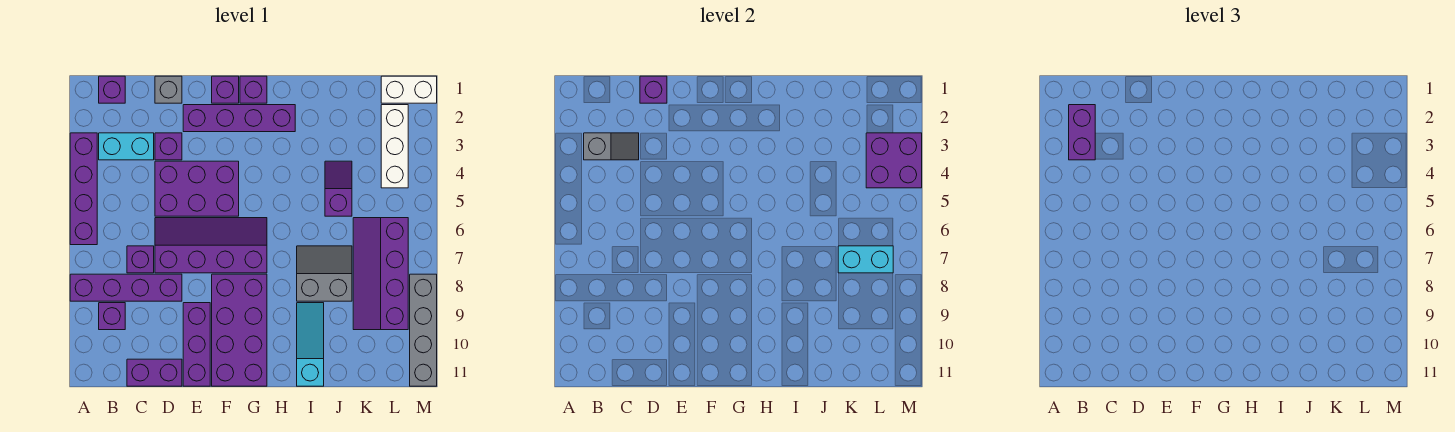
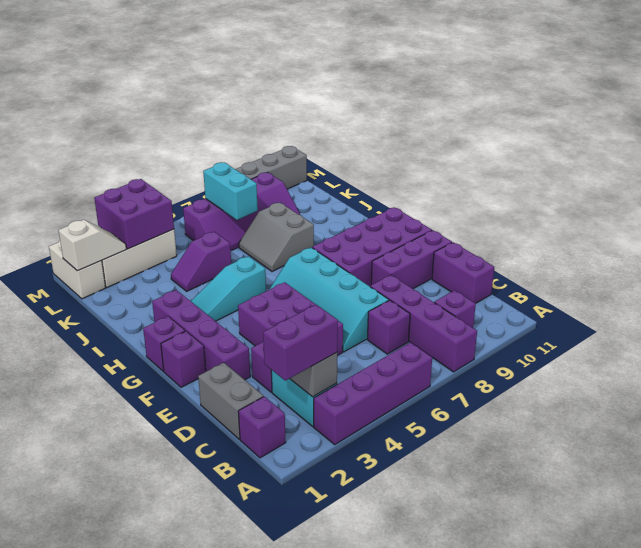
grey brick D1 level 1 -> grey brick C1:D1 level 1
purple brick D1 level 2 -> none
purple slope D6:G7 level 1 top 7 -> cyan slope D6:G7 level 1 top 7
cyan slope I9:I11 level 1 top 11 -> cyan slope H3:H5 level 1 top 5
none -> white slope L1:L2 level 2 top 1

